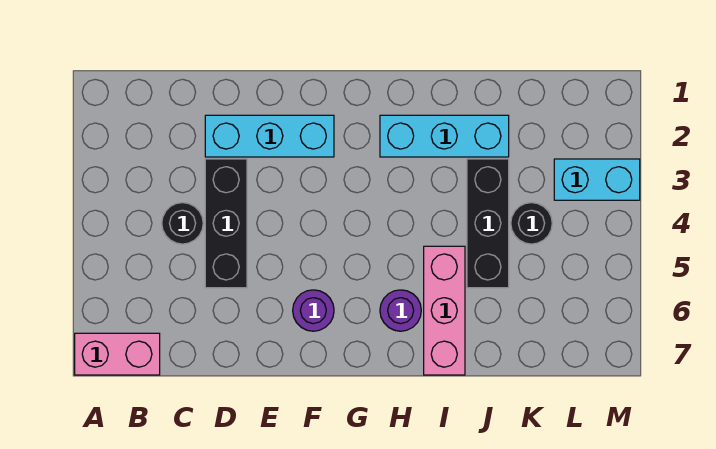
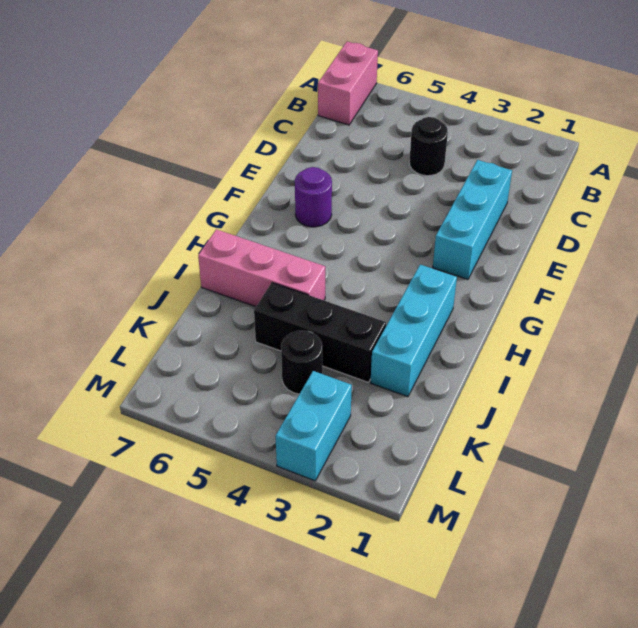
black brick D3:D5 level 1 -> none
purple round brick H6 level 1 -> none

